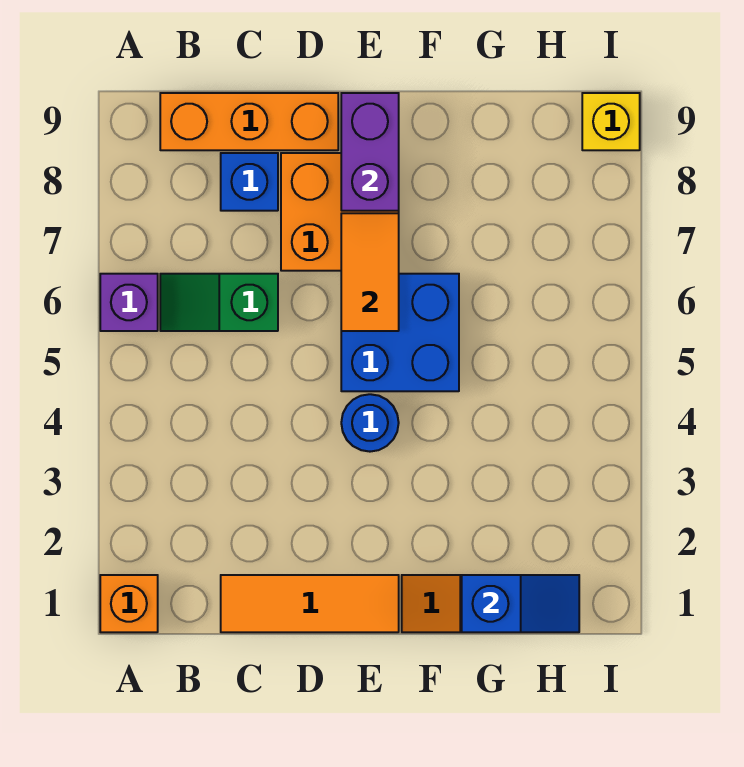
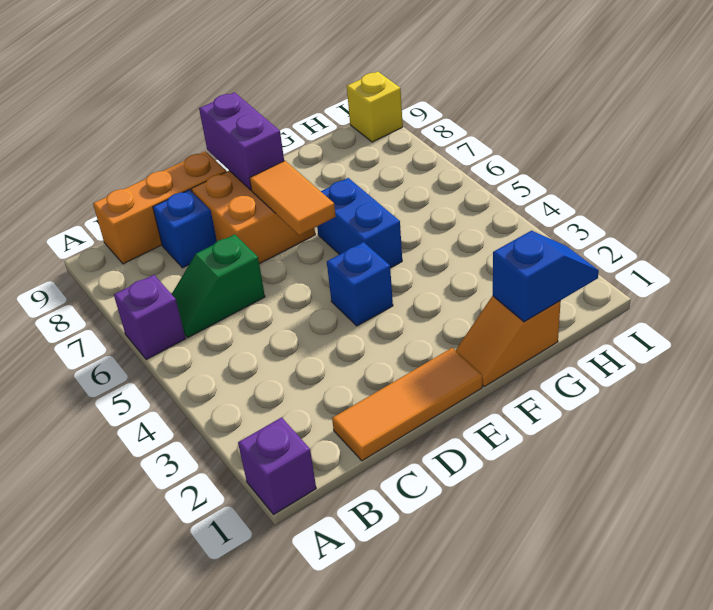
orange brick A1 level 1 -> purple brick A1 level 1
blue round brick E4 level 1 -> blue brick E4 level 1
blue brick E5:F6 level 1 -> blue brick F5:F6 level 1

